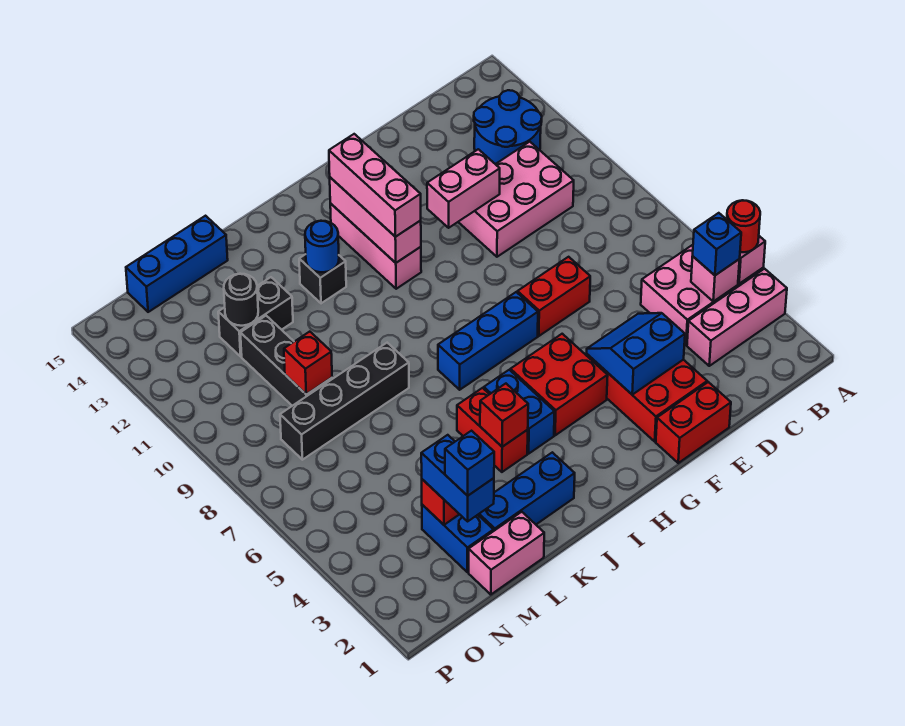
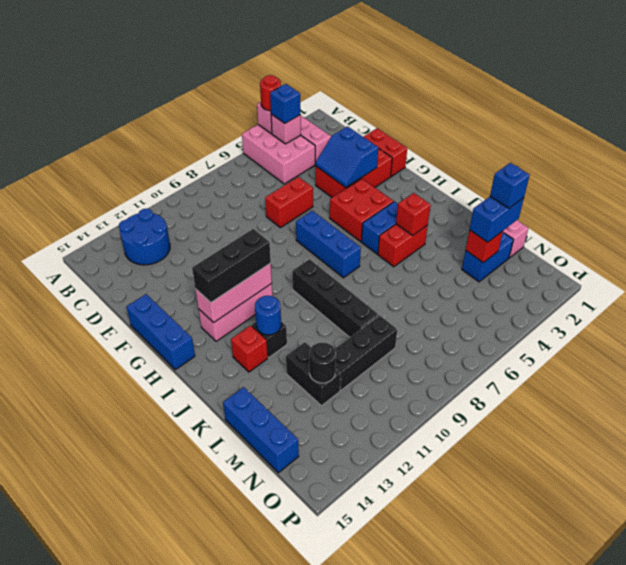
pink brick C10:E11 level 1 -> none
red brick E7:F7 level 1 -> red brick E6:E7 level 1
pink brick E11:F11 level 2 -> none
pink brick H11:H13 level 3 -> black brick H11:H13 level 3
blue brick J2:L2 level 1 -> blue brick F15:H15 level 1
black brick K8:N8 level 1 -> black brick I9:L9 level 1
red brick M9 level 2 -> red brick J13 level 1

